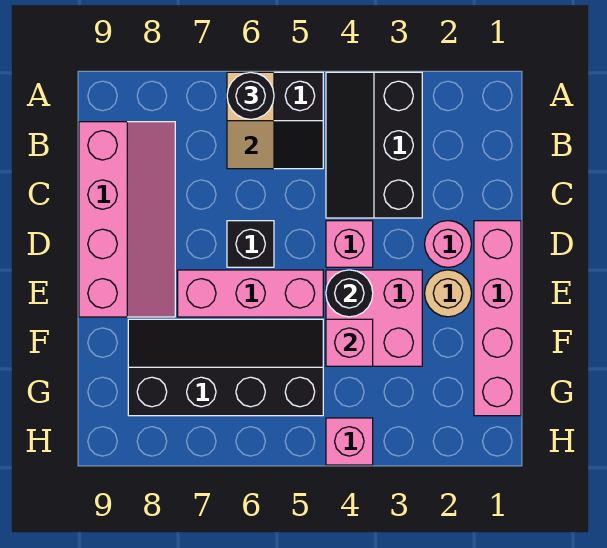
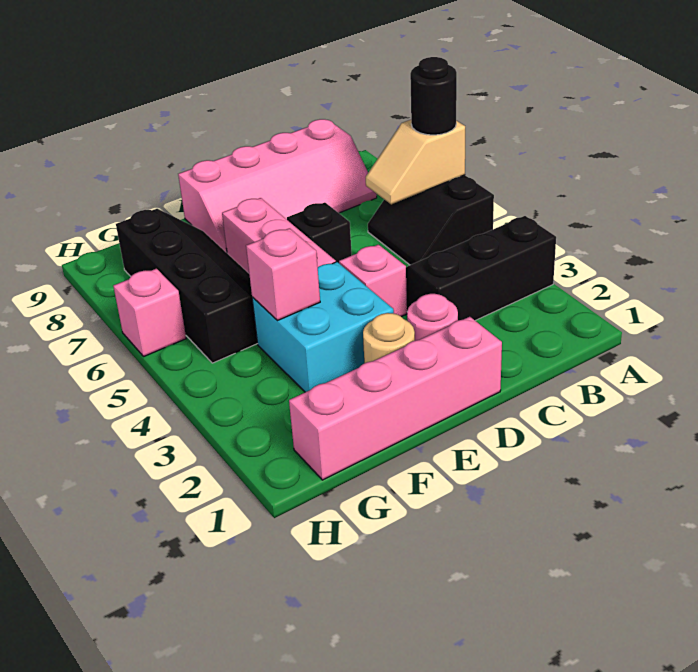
pink brick E3:F4 level 1 -> cyan brick E3:F4 level 1
black round brick E4 level 2 -> none
pink brick H4 level 1 -> pink brick H6 level 1

